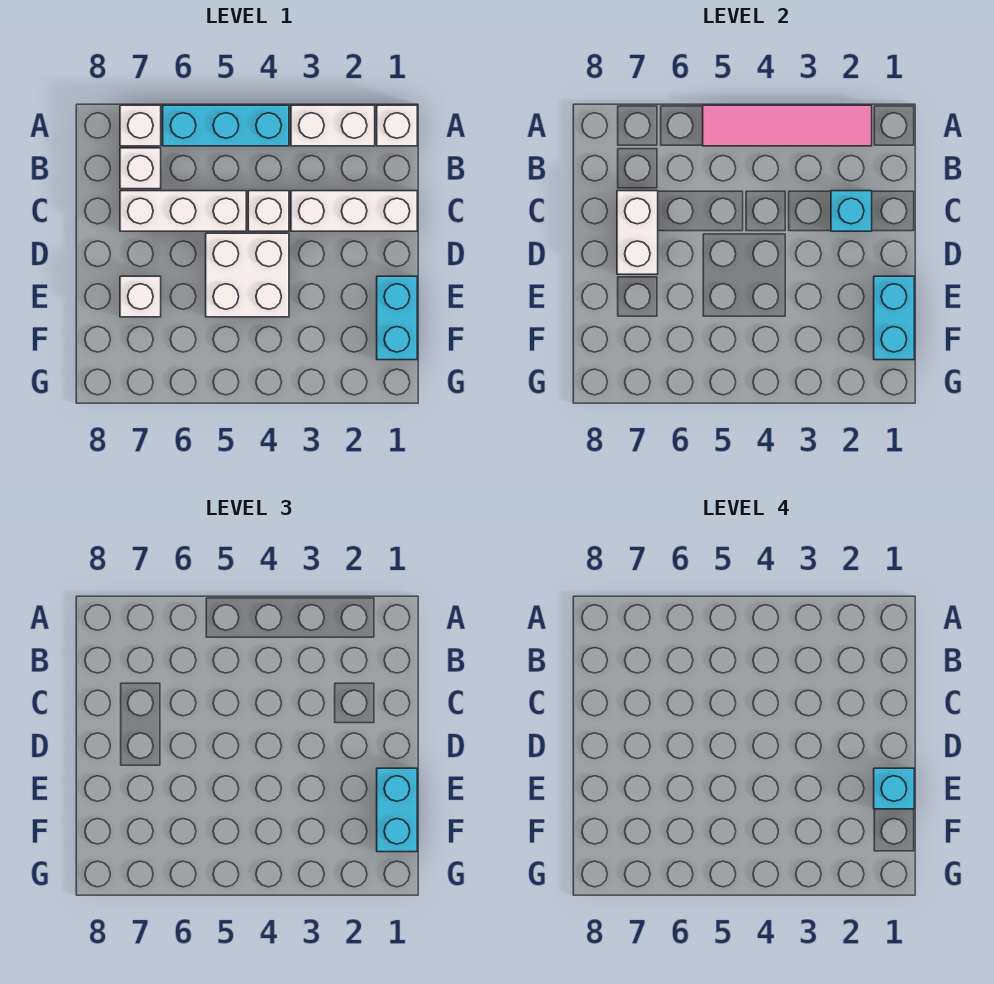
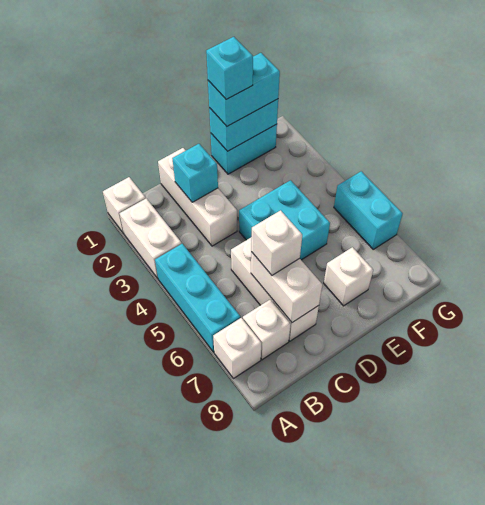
pink tile A2:A5 level 2 -> none
white brick C4 level 1 -> white brick C6 level 3
white brick C7:D7 level 2 -> white brick C6:C7 level 2
white brick D4:E5 level 1 -> cyan brick D4:E5 level 1
none -> cyan brick G5:G6 level 1

